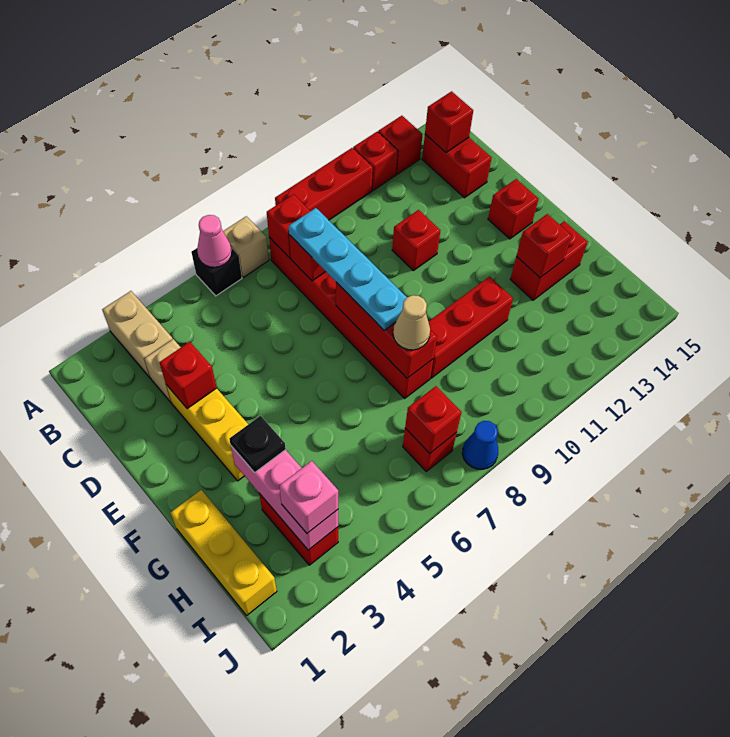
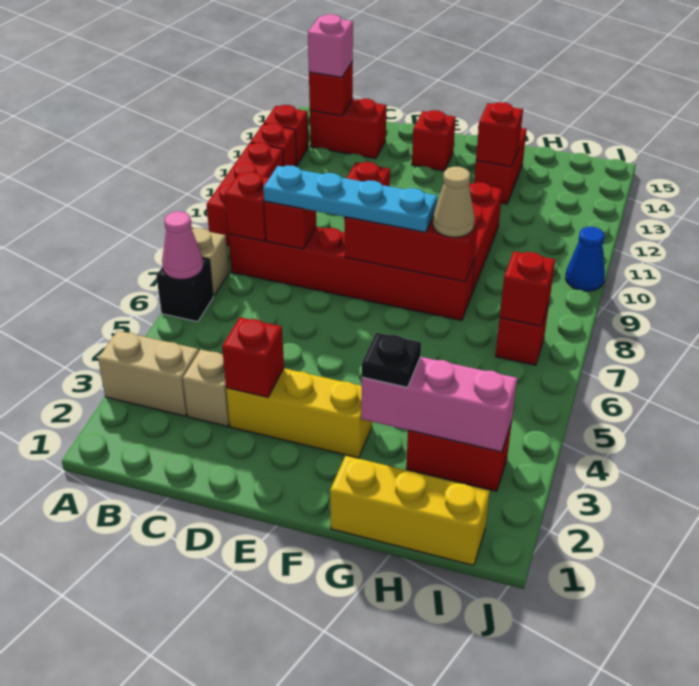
pink brick I3 level 3 -> pink brick B14 level 3
blue cone J8 level 1 -> blue cone J10 level 1

